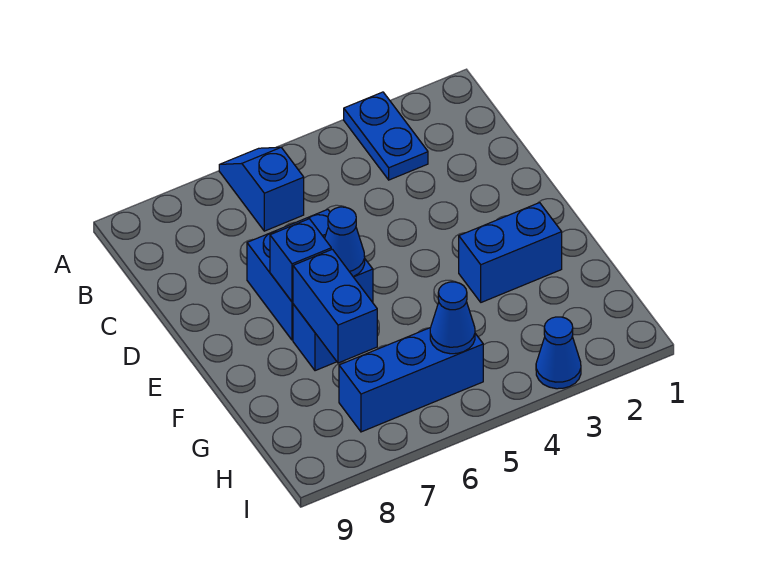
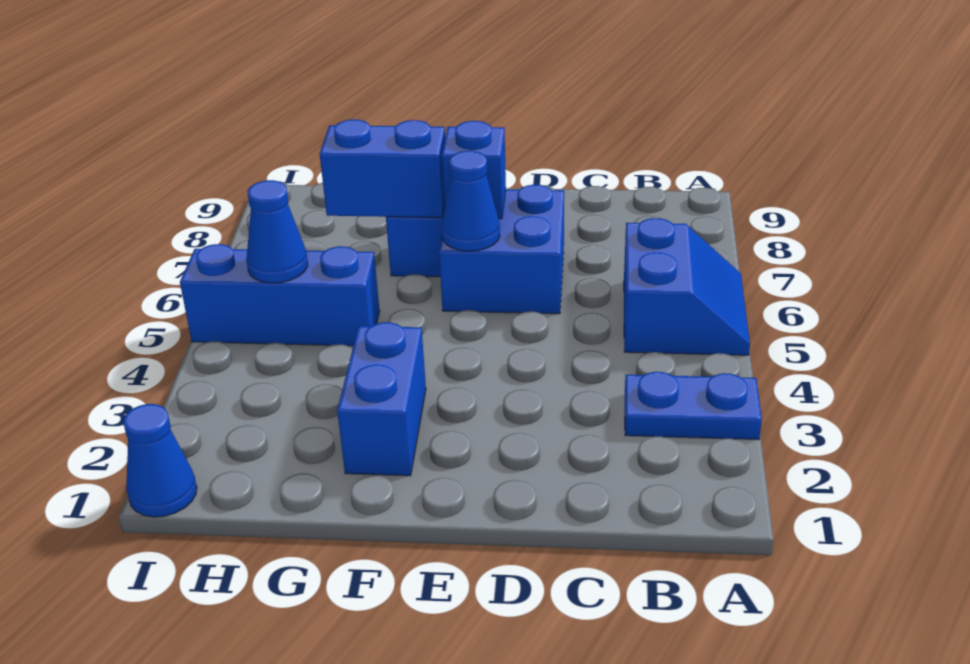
blue slope A6:B6 level 1 top B -> blue slope A5:B6 level 1 top B
blue brick H5:H7 level 1 -> blue brick G5:I5 level 1
blue cone I3 level 1 -> blue cone I1 level 1

